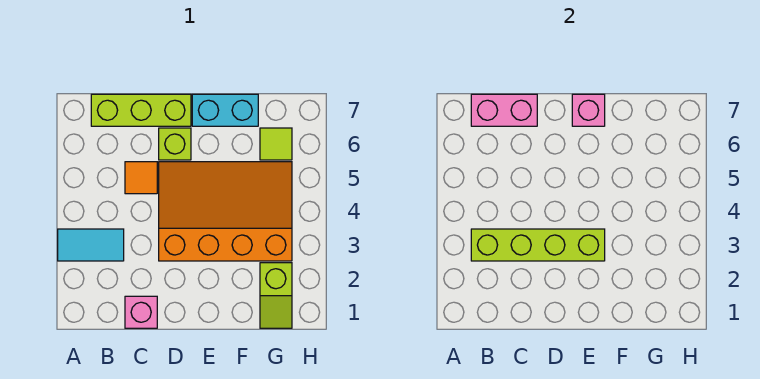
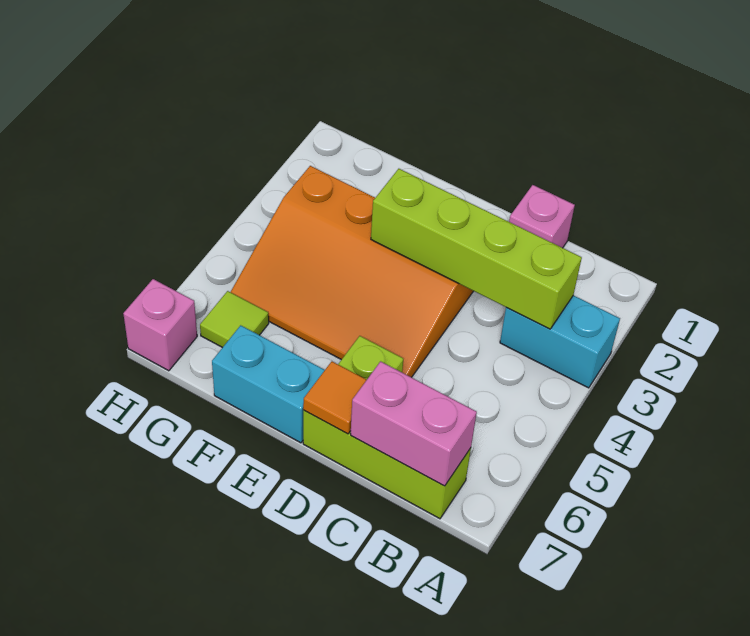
cyan tile A3:B3 level 1 -> cyan brick A3:B3 level 1
orange tile C5 level 1 -> orange tile D7 level 2
pink brick E7 level 2 -> pink brick H7 level 1
lime slope G1:G2 level 1 top 2 -> none

